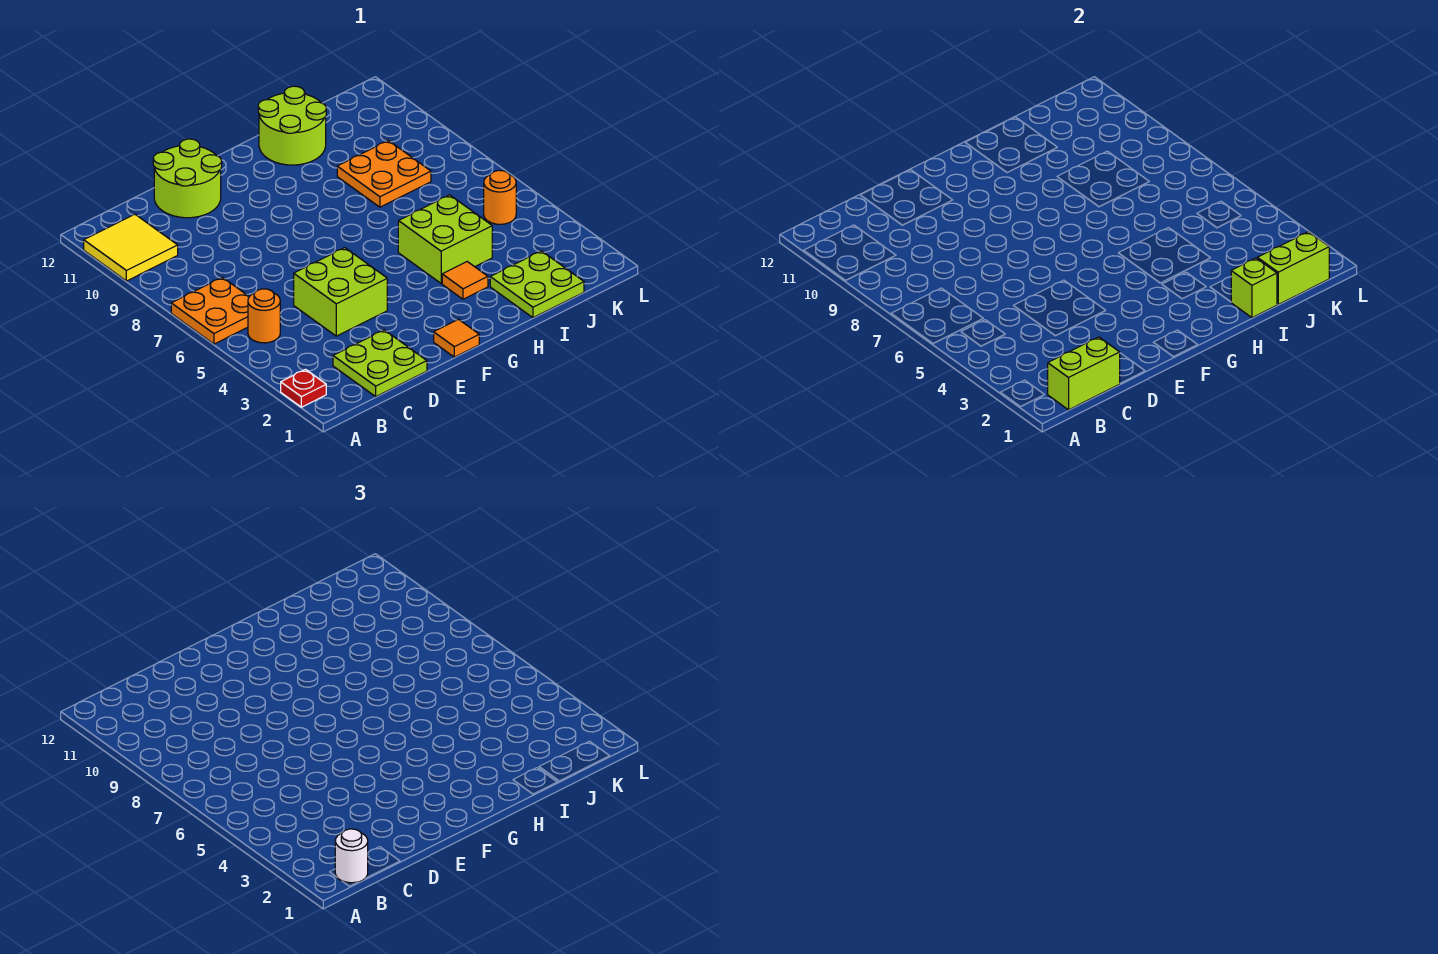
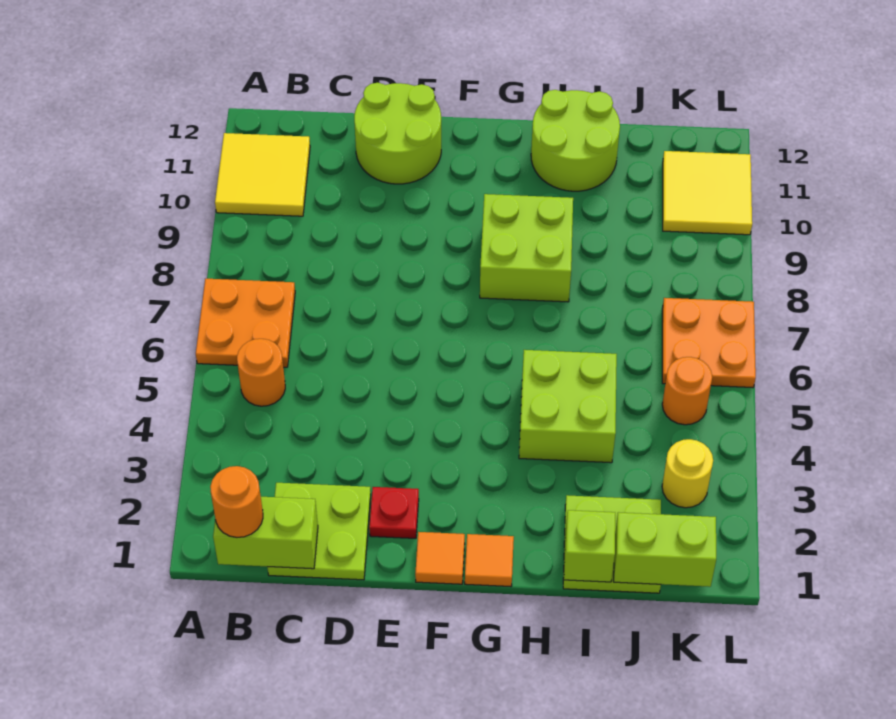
red plate A2 level 1 -> red plate E2 level 1
white round brick B1 level 3 -> orange round brick B1 level 3
lime brick D4:E5 level 1 -> lime brick G8:H9 level 1
orange tile H3 level 1 -> orange tile G1 level 1
orange plate I8:J9 level 1 -> orange plate K6:L7 level 1
none -> yellow round brick K3 level 1
none -> yellow tile K10:L11 level 1

